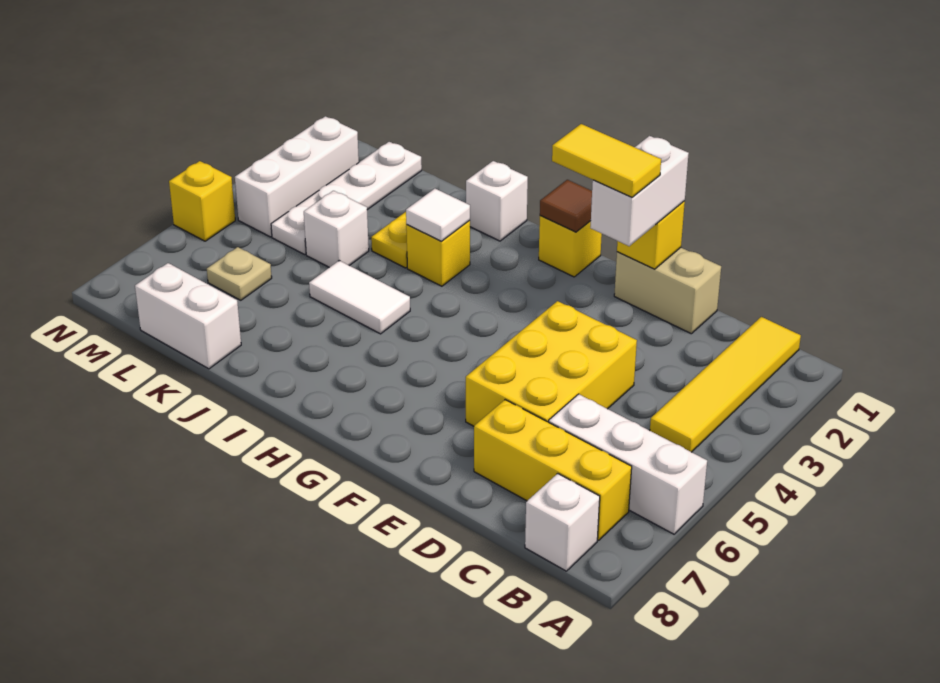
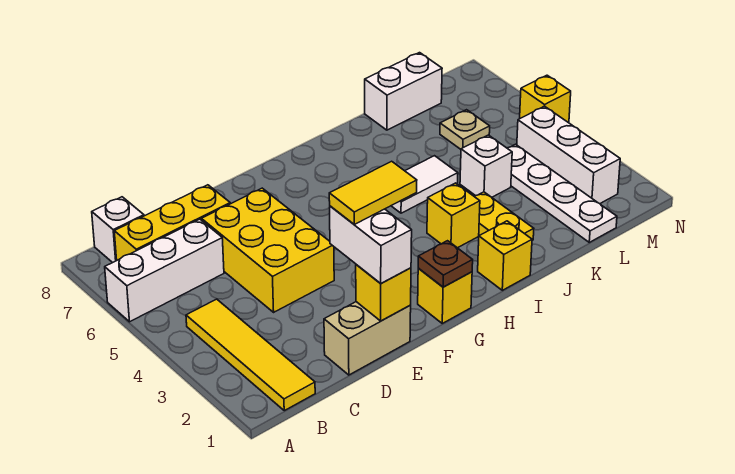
brown tile G1 level 2 -> brown plate G1 level 2
white brick I1 level 1 -> yellow brick I1 level 1
white tile I3 level 2 -> none

